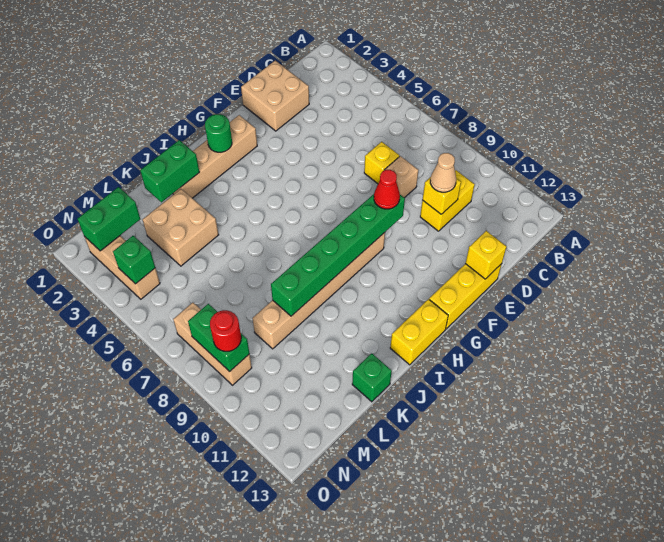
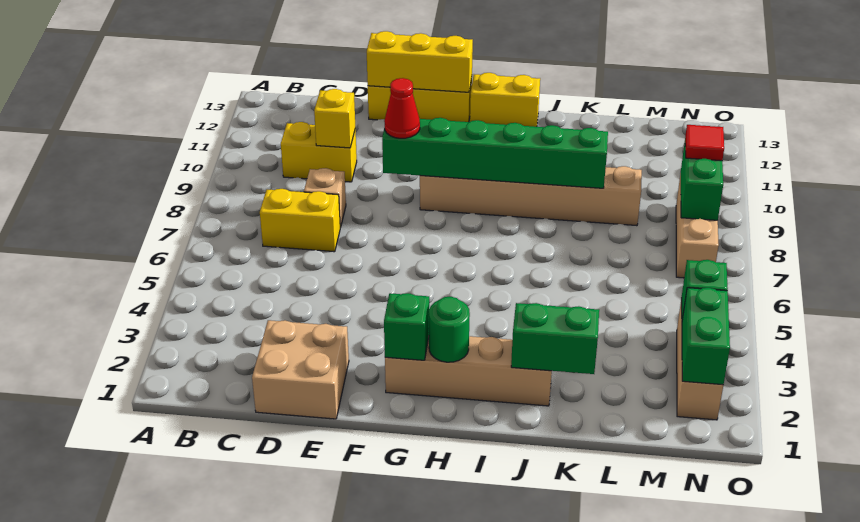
yellow brick D7 level 1 -> yellow brick C7:D7 level 1
tan cone D10 level 3 -> none
yellow brick E13 level 2 -> yellow brick E13:G13 level 2
tan brick K3:L4 level 1 -> none
green brick K13 level 1 -> green brick G2 level 2
green brick M2:N2 level 2 -> green brick N2:N3 level 2
red round brick N9 level 3 -> red tile N9 level 3

